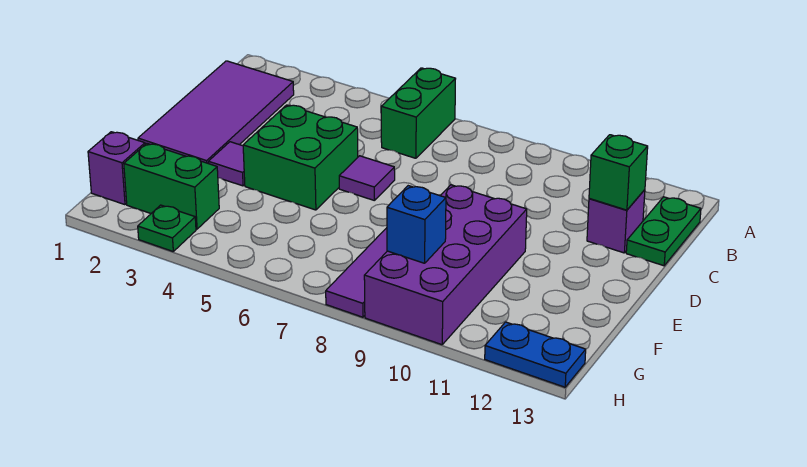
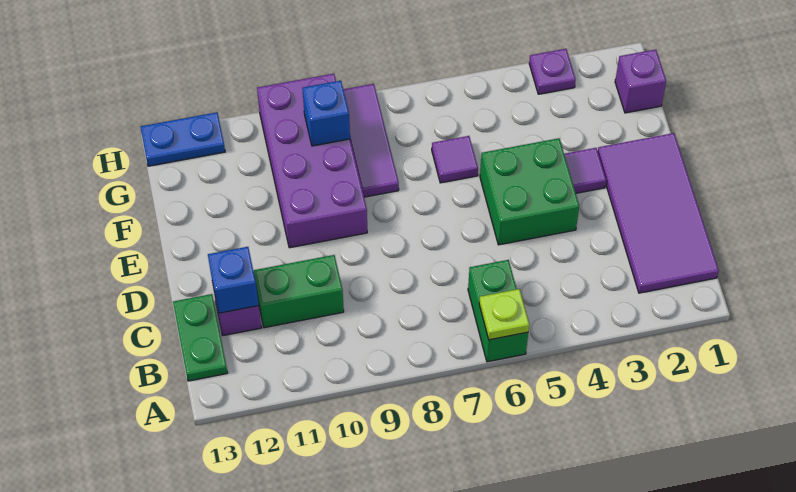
none -> lime plate A6 level 2
green brick C12 level 2 -> blue brick C12 level 2
purple tile D6 level 1 -> purple tile F6 level 1
green brick G2:G3 level 1 -> green brick C10:C11 level 1
green plate H3 level 1 -> purple plate H3 level 1

